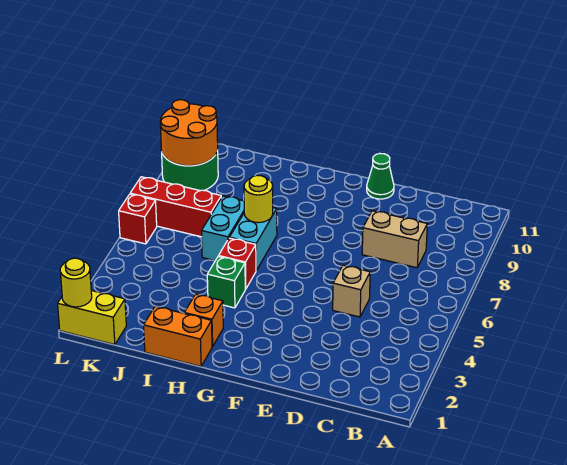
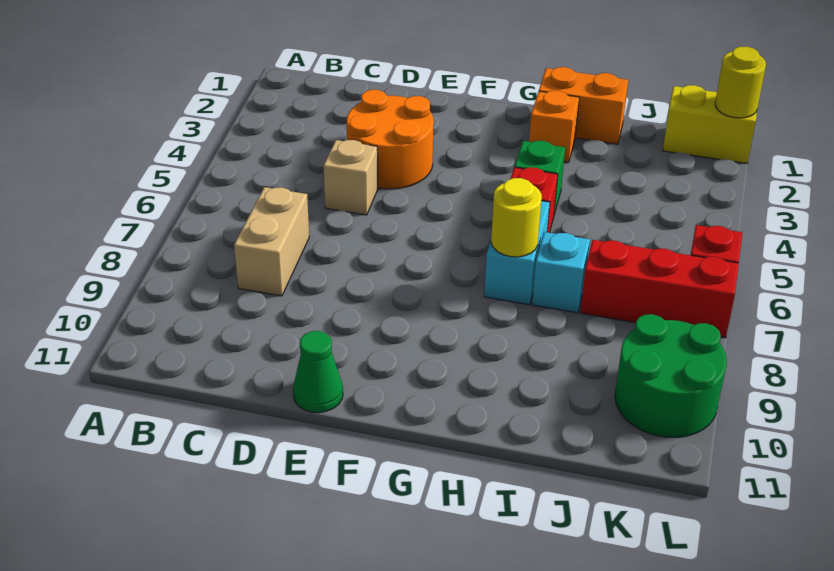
tan brick C8:D8 level 1 -> tan brick C7:C8 level 1
cyan brick I6:I7 level 1 -> cyan brick I7 level 1
orange round brick K9:L10 level 2 -> orange round brick D3:E4 level 1

